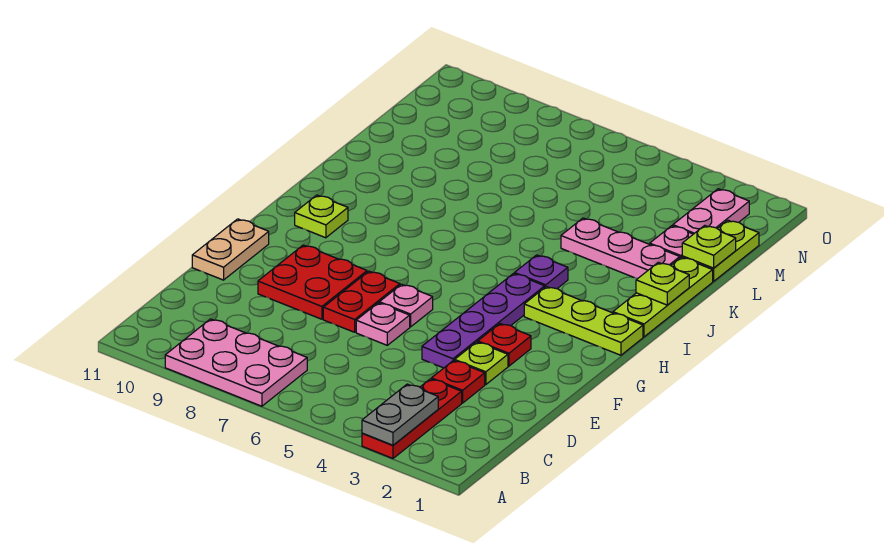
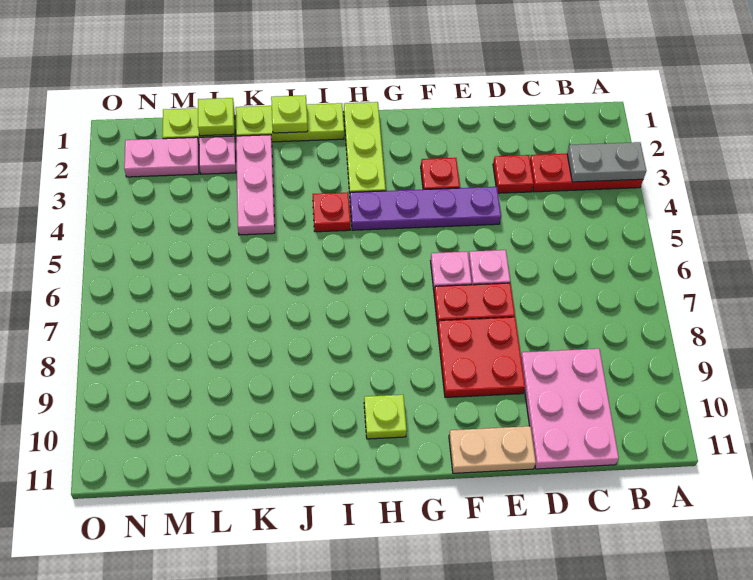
pink plate A7:B9 level 1 -> pink plate C9:D11 level 1
lime plate E3 level 1 -> none
purple plate I4 level 1 -> red plate I4 level 1

